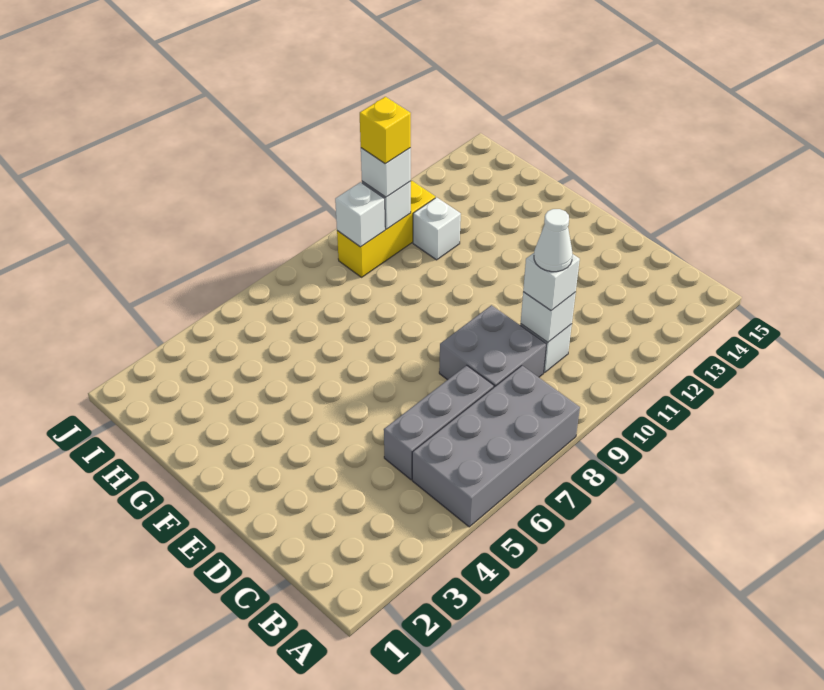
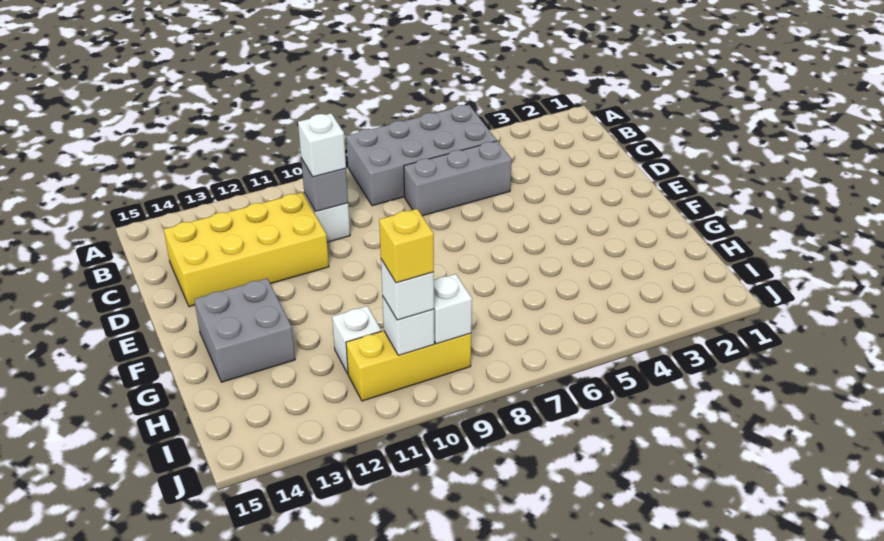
grey brick C8:D9 level 1 -> grey brick F13:G14 level 1
white brick C10 level 2 -> grey brick C10 level 2
white cone C10 level 4 -> none
none -> yellow brick C11:D14 level 1

